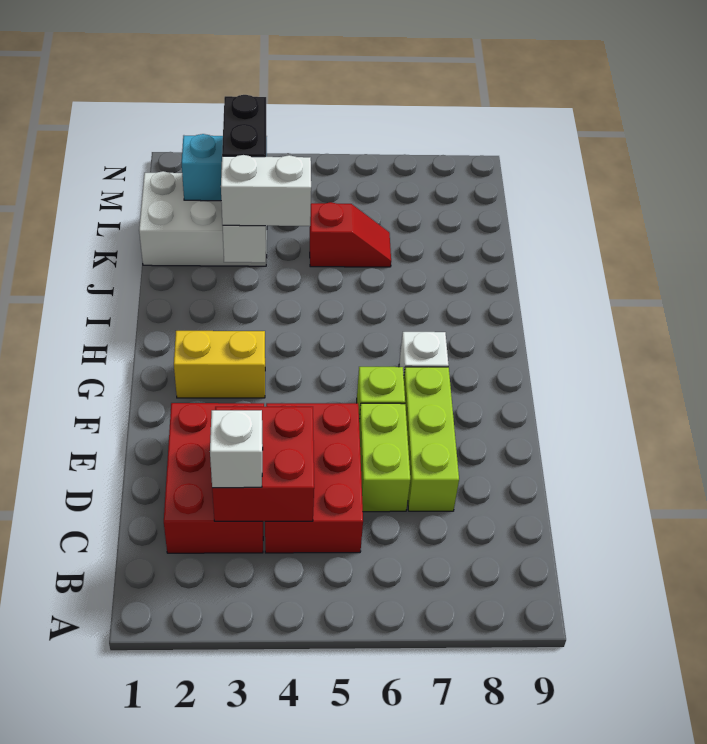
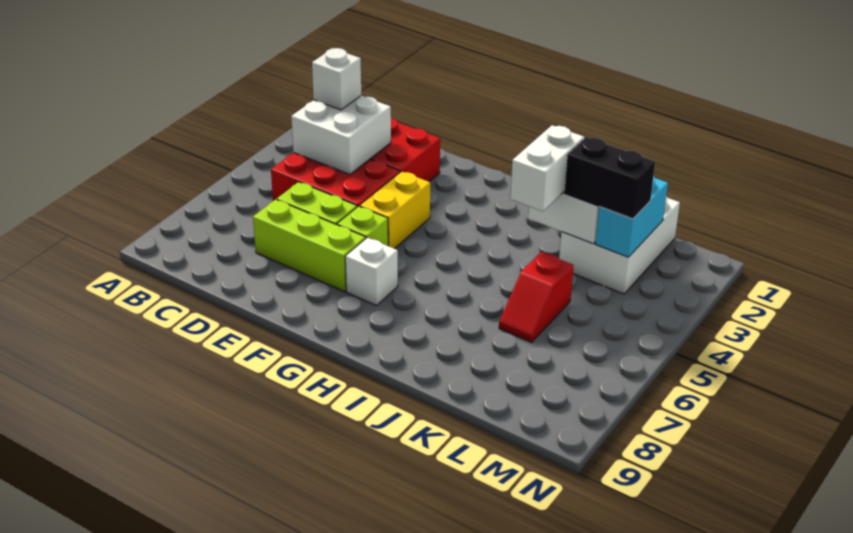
red brick C3:D4 level 2 -> white brick C3:D4 level 2
yellow brick G2:G3 level 1 -> yellow brick F4:F5 level 1

